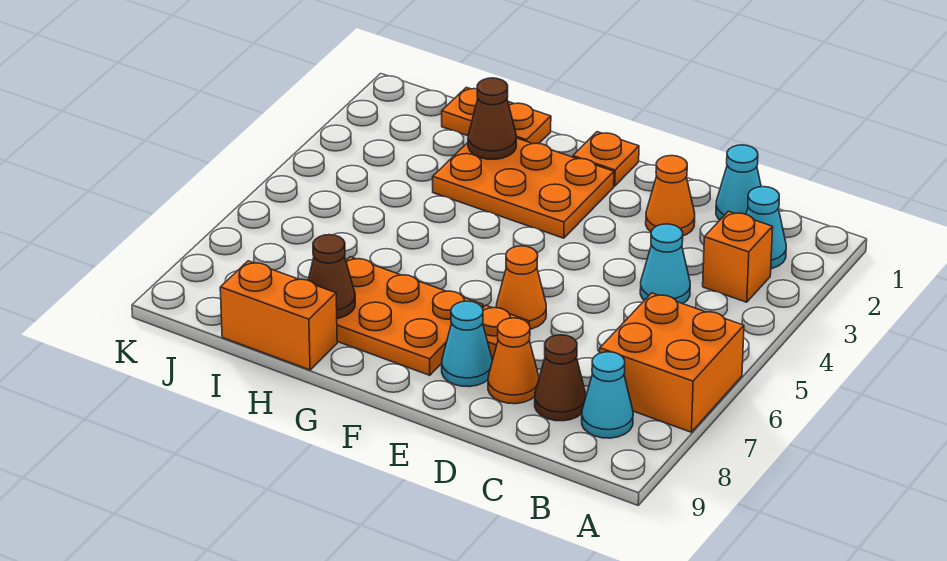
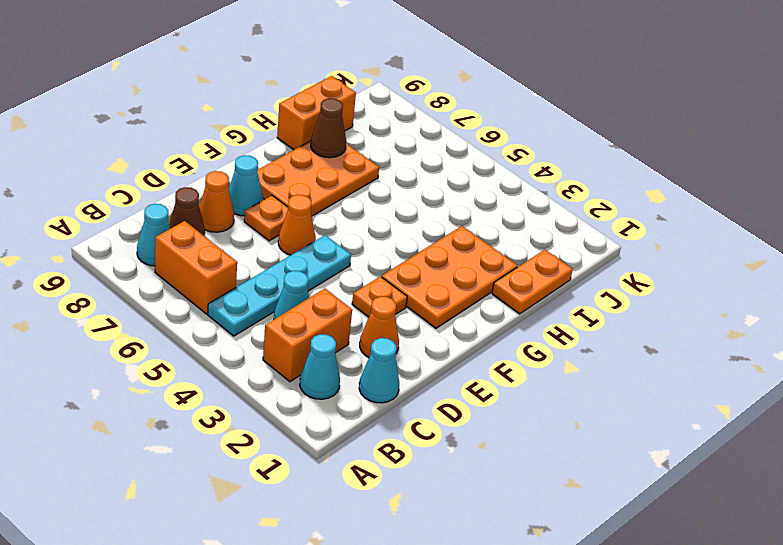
orange brick A6:B7 level 1 -> orange brick B6:B7 level 1
orange brick B3 level 1 -> orange brick B3:C3 level 1
none -> cyan plate B5:E5 level 1
orange plate F1 level 1 -> orange plate E3 level 1
brown cone H2 level 2 -> none

